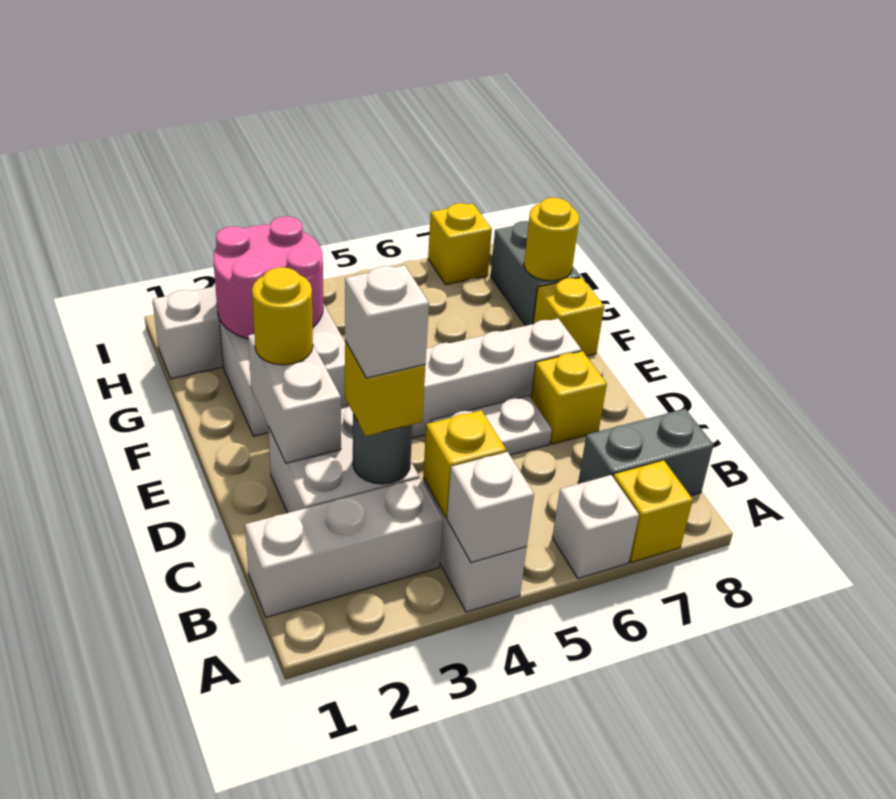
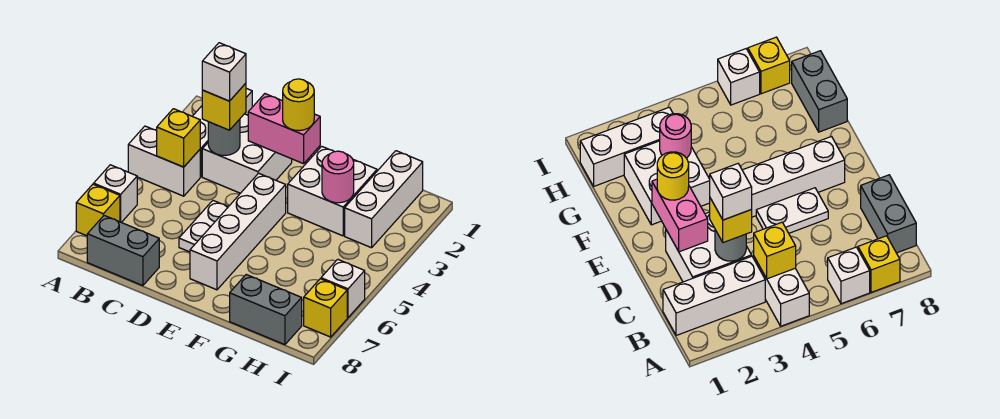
white brick A4 level 2 -> white brick I6 level 1
grey brick B7:B8 level 1 -> grey brick B8:C8 level 1
white brick D2:E2 level 2 -> pink brick D2:E2 level 2
yellow brick D7 level 1 -> none
yellow brick F8 level 1 -> none
pink round brick G2:H3 level 2 -> pink round brick G3 level 2
yellow round brick G8 level 2 -> none

